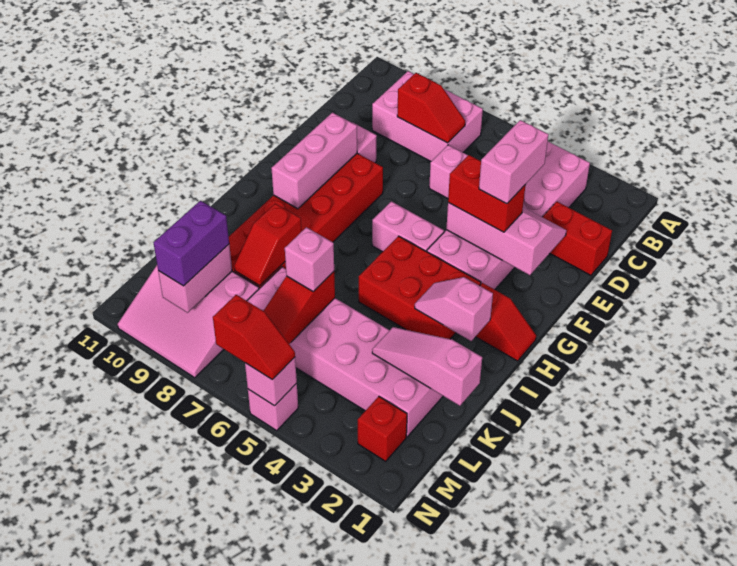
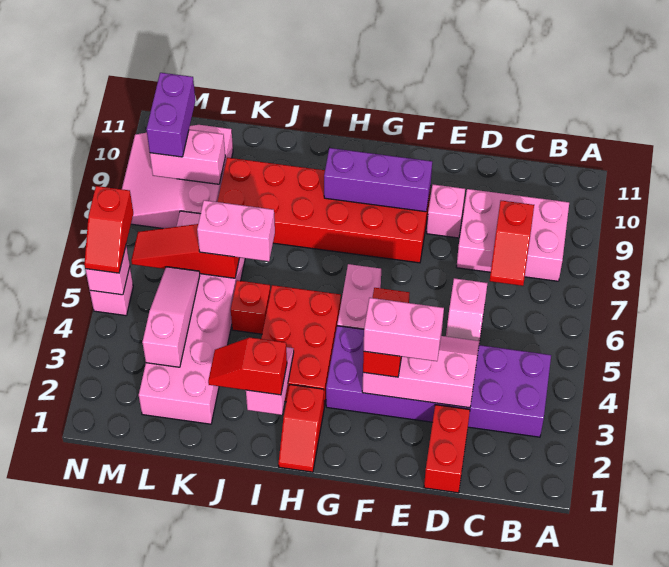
pink brick B3:G4 level 1 -> purple brick B3:G4 level 1
pink brick B7:C9 level 1 -> pink brick B8:D9 level 1
pink slope E2:F4 level 2 top F -> pink slope D3:F4 level 2 top 3
pink brick F9:H9 level 2 -> purple brick F9:H9 level 2
red slope J8:K8 level 2 top J -> red slope I2:J2 level 3 top I
pink slope K1:K3 level 2 top 1 -> pink slope L3:L5 level 2 top 3
pink brick K6 level 3 -> pink brick J6:K6 level 3
purple brick L9:M9 level 3 -> purple brick M9:M10 level 3
red brick M2 level 1 -> red brick J5 level 1

